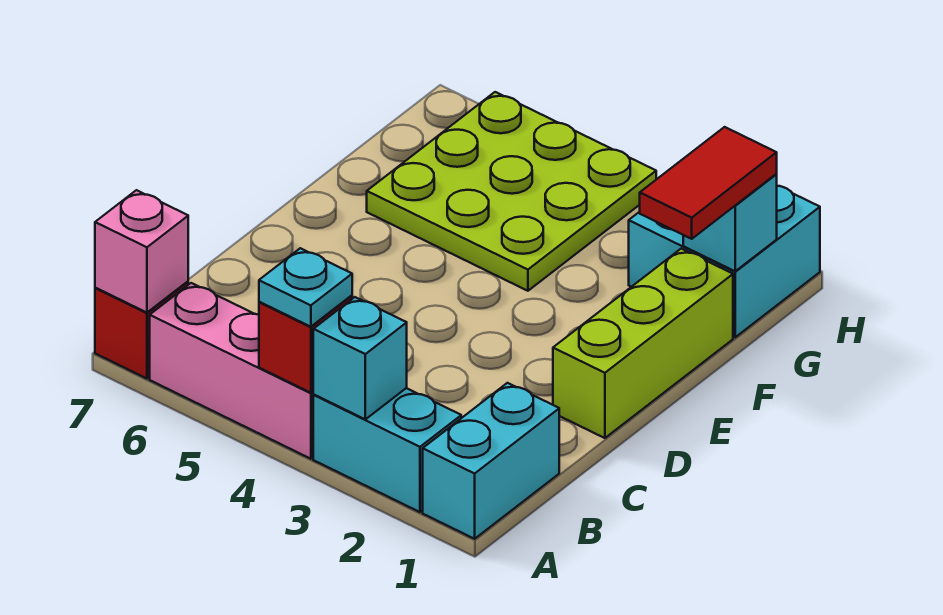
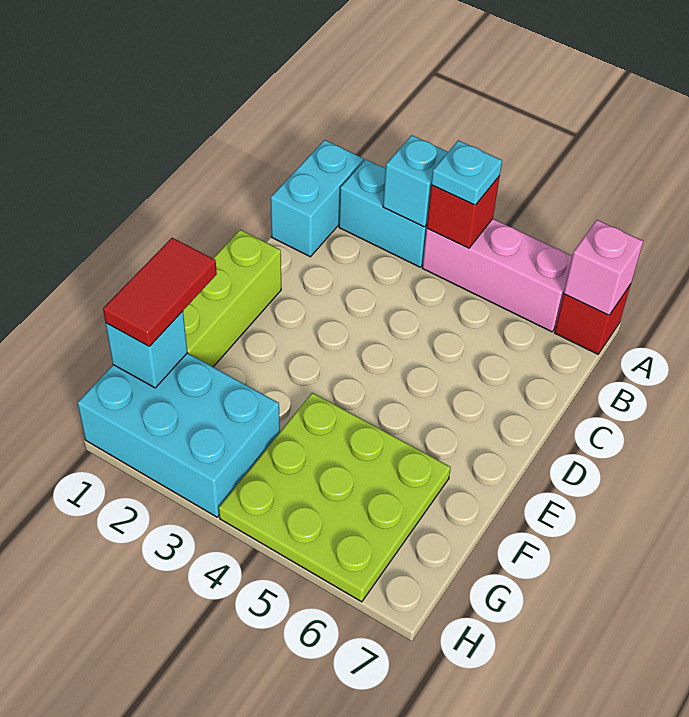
cyan brick G1:H2 level 1 -> cyan brick G1:H3 level 1

